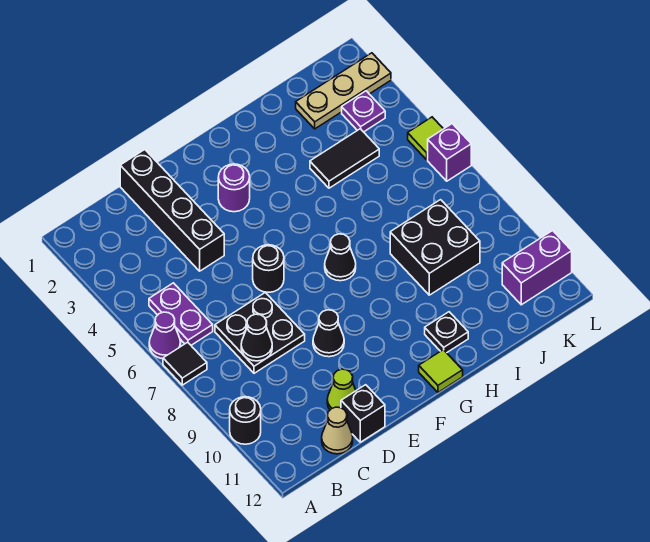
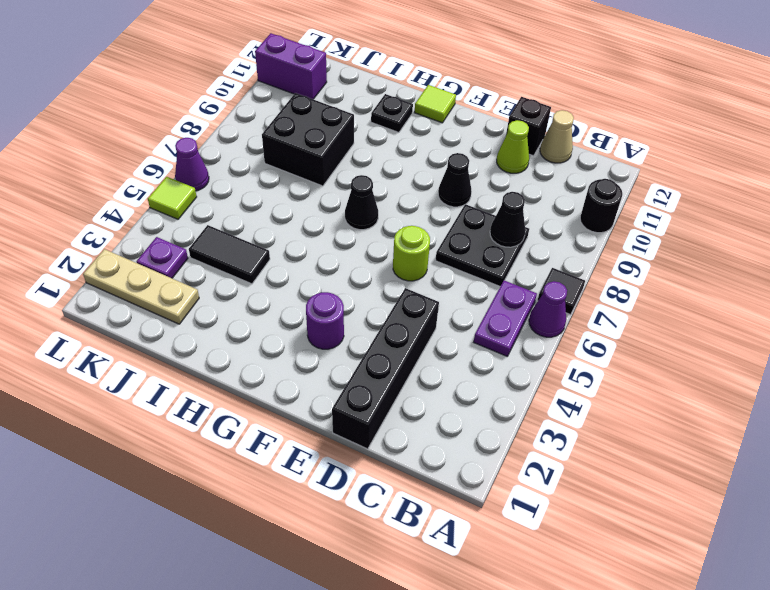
black round brick E6 level 1 -> lime round brick E6 level 1
purple brick L6 level 1 -> purple cone L6 level 1

